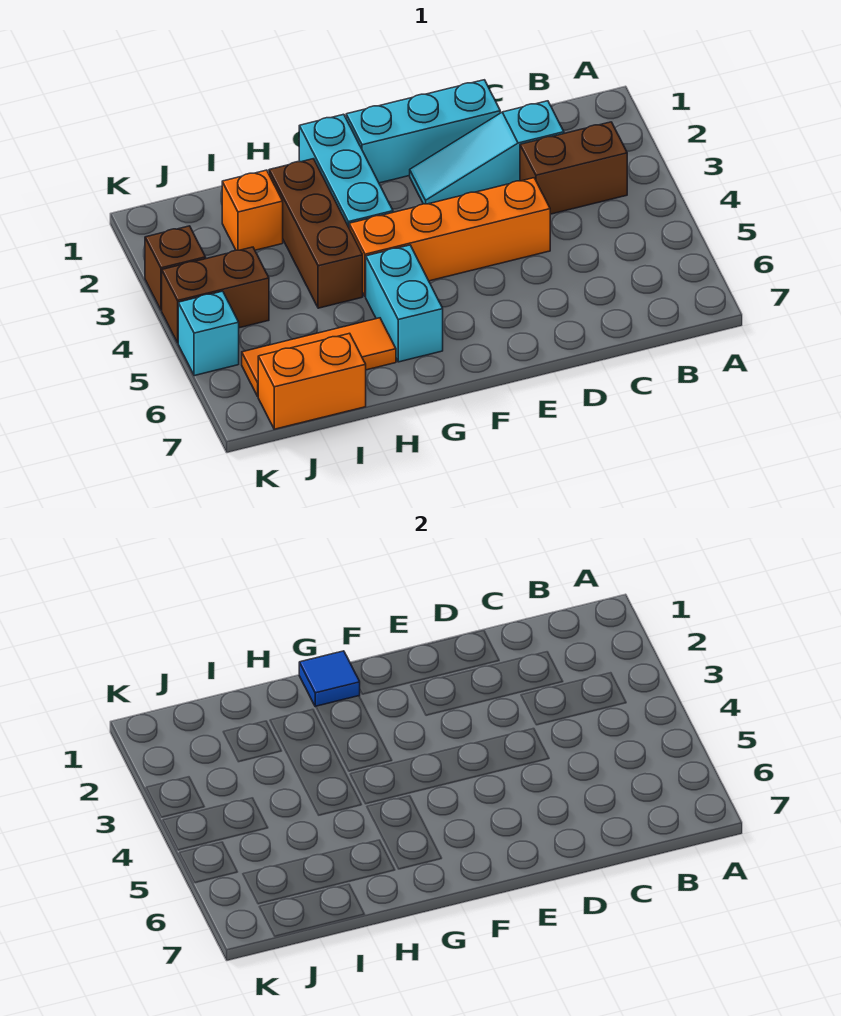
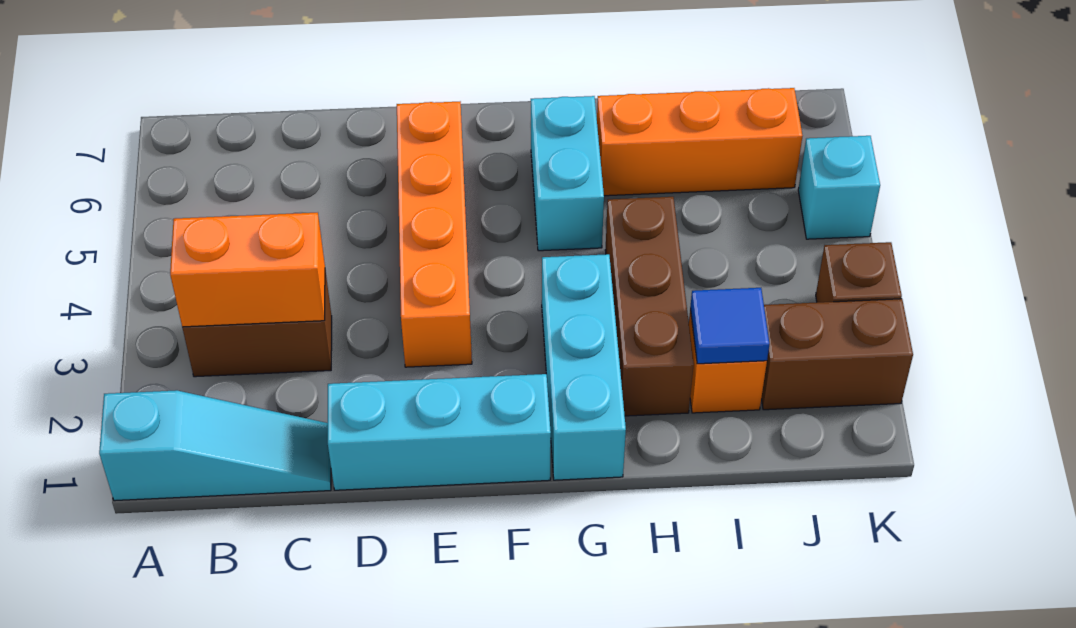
cyan slope C2:E2 level 1 top C -> cyan slope A1:C1 level 1 top A
orange brick D4:G4 level 1 -> orange brick E3:E6 level 1
blue tile G1 level 2 -> blue tile I2 level 2
orange tile H6:J6 level 1 -> orange brick H6:J6 level 1
orange brick I7:J7 level 1 -> orange brick B3:C3 level 2
brown brick J4:K4 level 1 -> brown brick J2:K2 level 1

